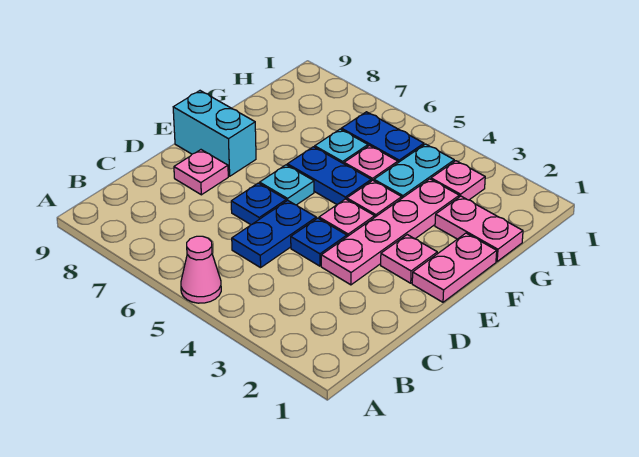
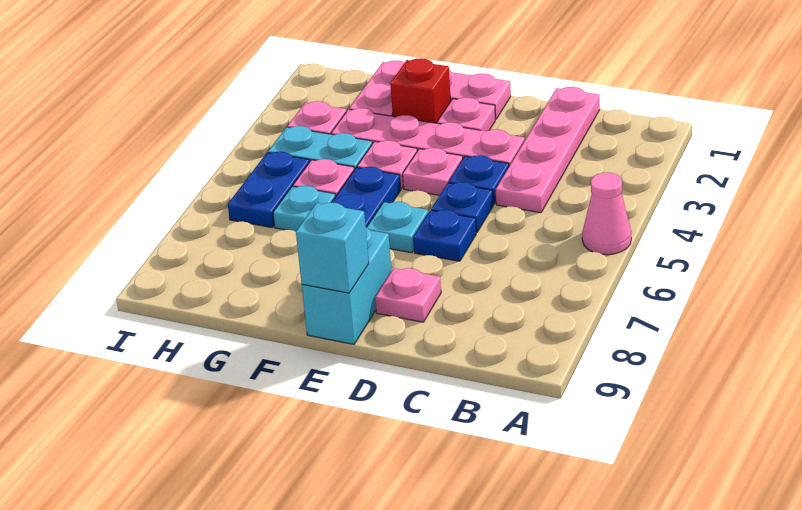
none -> pink plate C1:C4 level 1
blue plate C5:D5 level 1 -> blue plate D5 level 1
none -> cyan brick E9 level 2
none -> red brick F2 level 1

